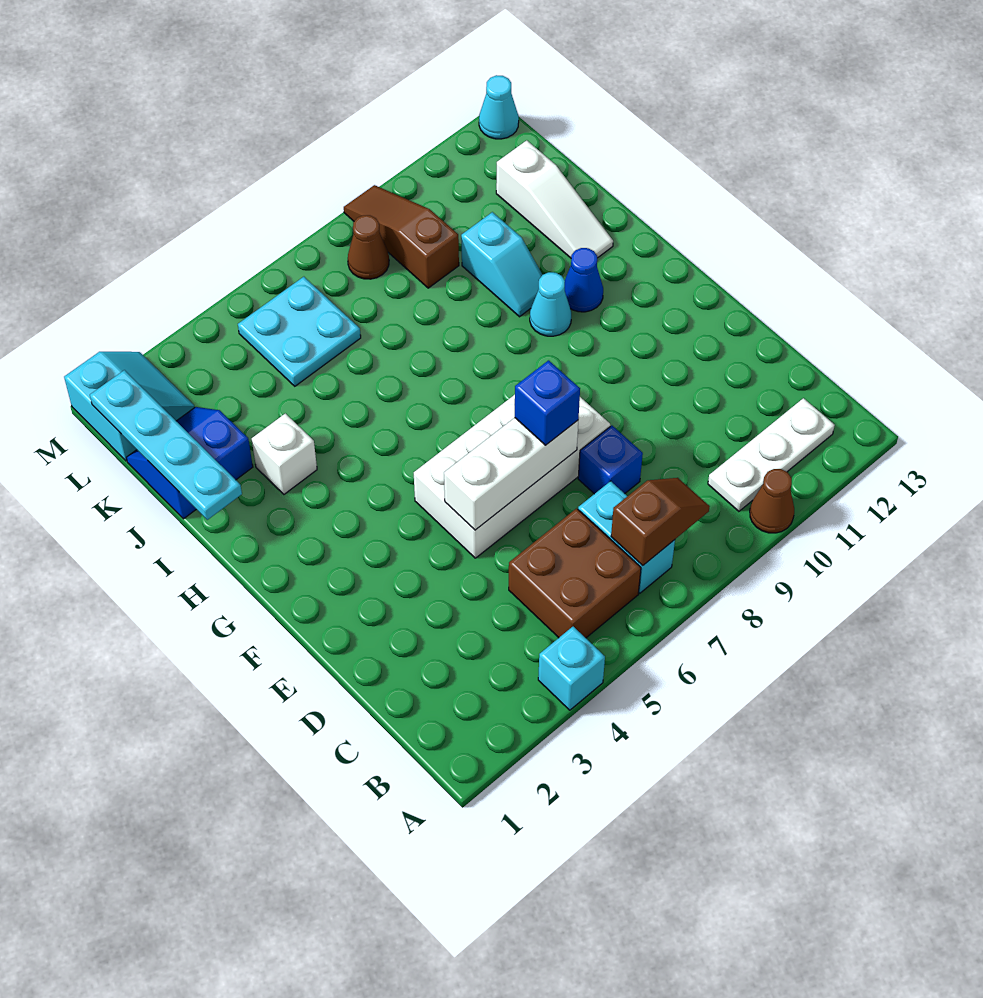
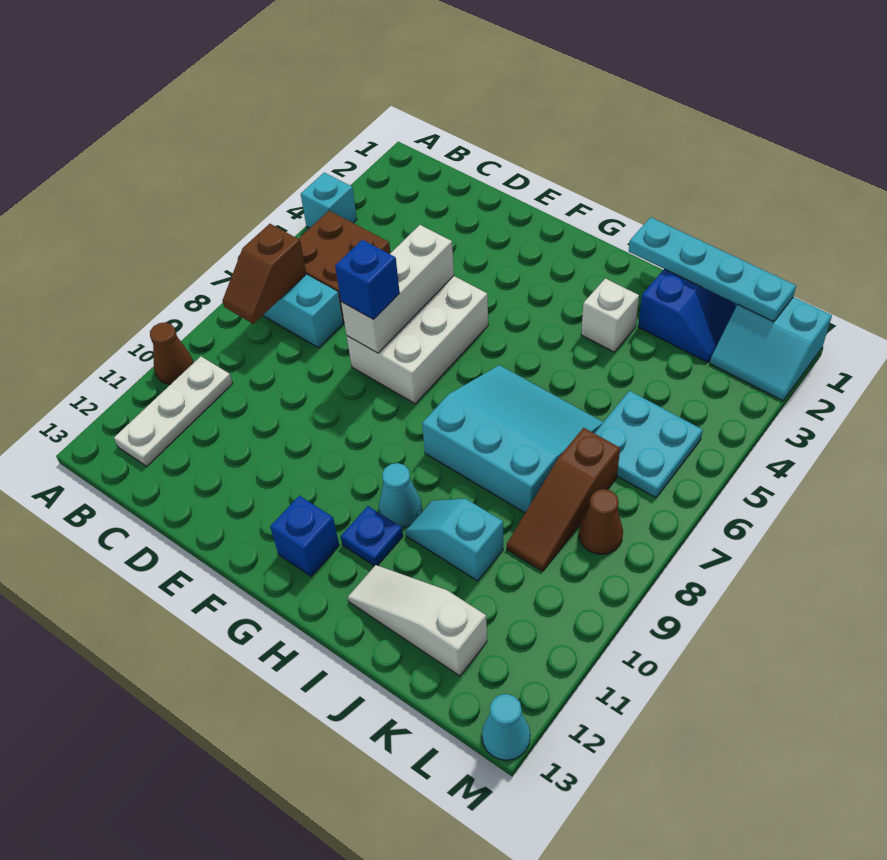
blue brick D8 level 1 -> blue brick G12 level 1
white brick E5:F8 level 1 -> white brick E5:F7 level 1
none -> cyan slope H6:J8 level 1 top 8
blue cone H11 level 1 -> blue plate H11 level 1
brown slope K9:M9 level 1 top K -> brown slope K7:K9 level 1 top 7

